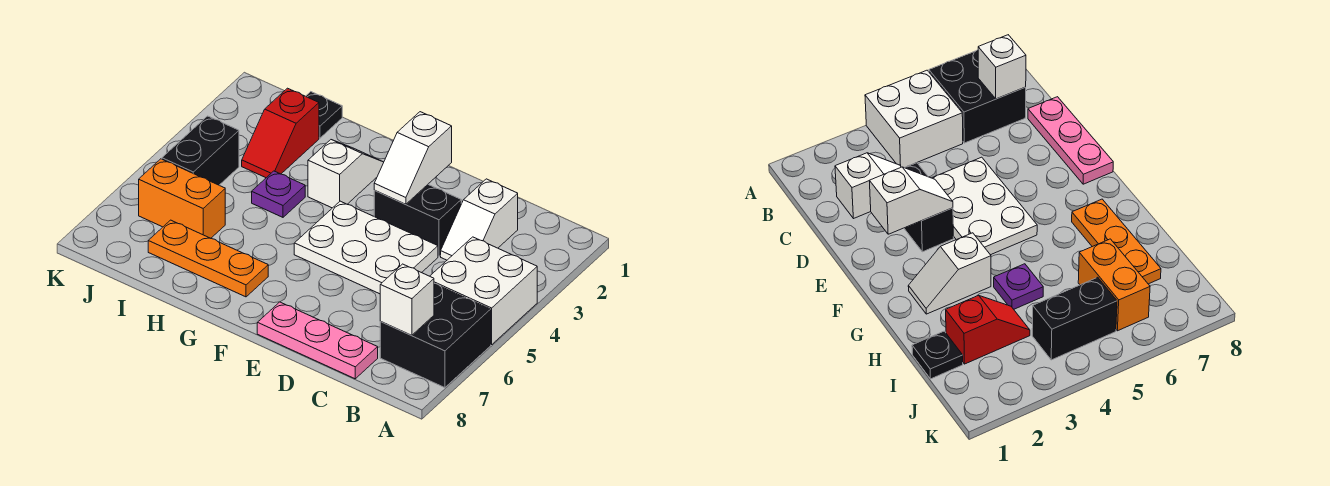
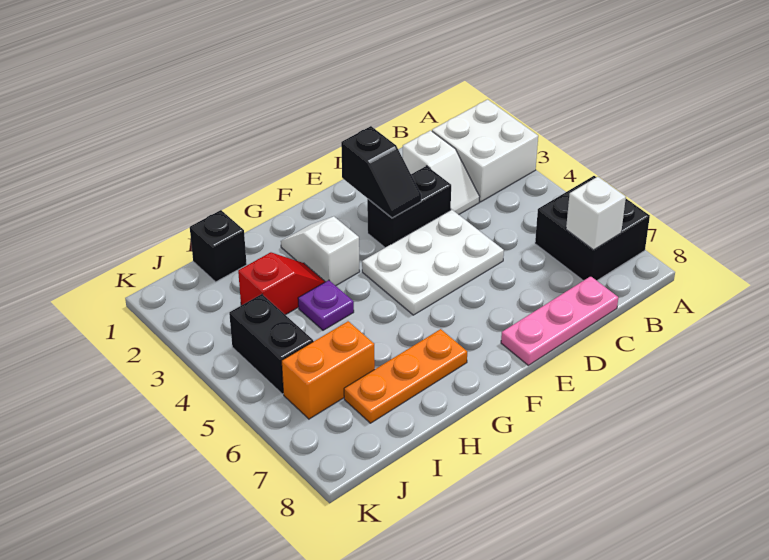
white brick A4:B5 level 1 -> white brick A2:B3 level 1
white slope E2:E3 level 2 top 2 -> black slope E2:E3 level 2 top 2
black plate I1 level 1 -> black brick I1 level 1
red slope I2:I3 level 1 top 2 -> red slope H3:I3 level 1 top I

